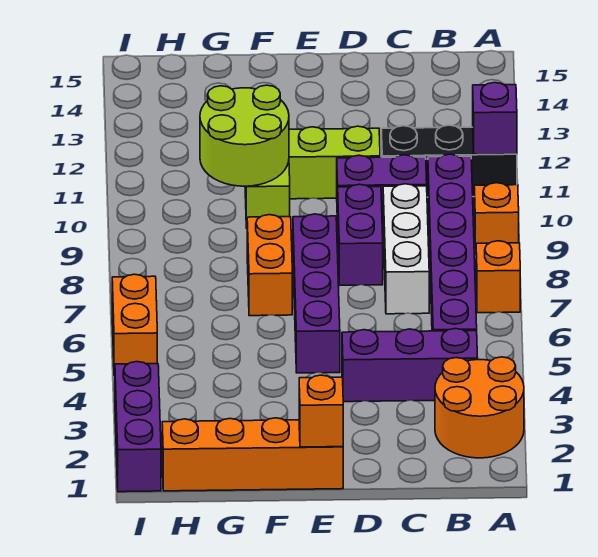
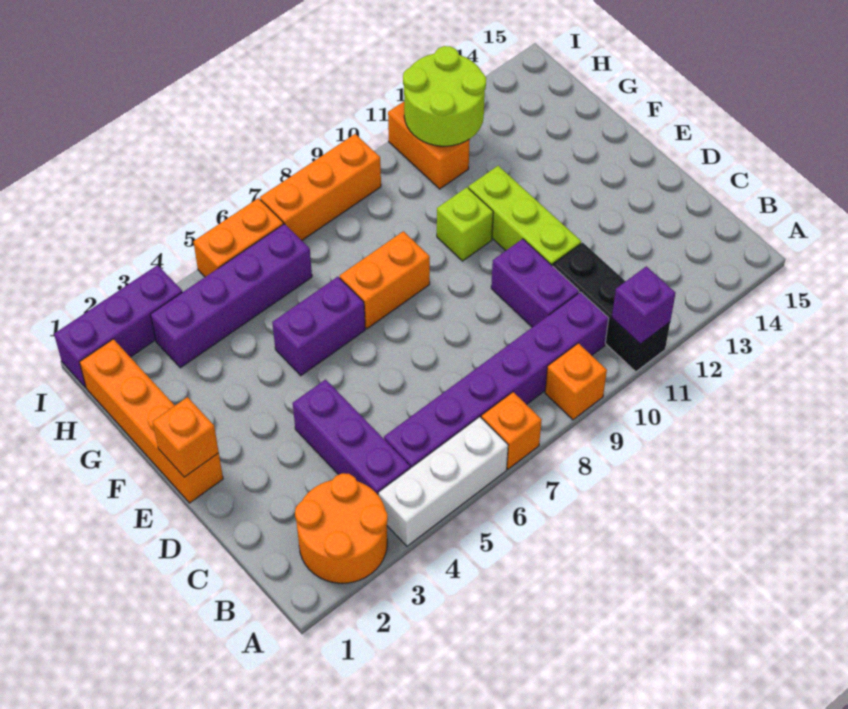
white brick C7:C9 level 1 -> white brick A4:A6 level 1
purple brick D8:D9 level 1 -> purple brick F5:F6 level 1
purple brick E5:E8 level 1 -> purple brick H3:H6 level 1
lime round brick F10:G11 level 2 -> lime round brick H11:I12 level 2
none -> orange brick H11:I11 level 1
none -> orange brick I7:I9 level 1

